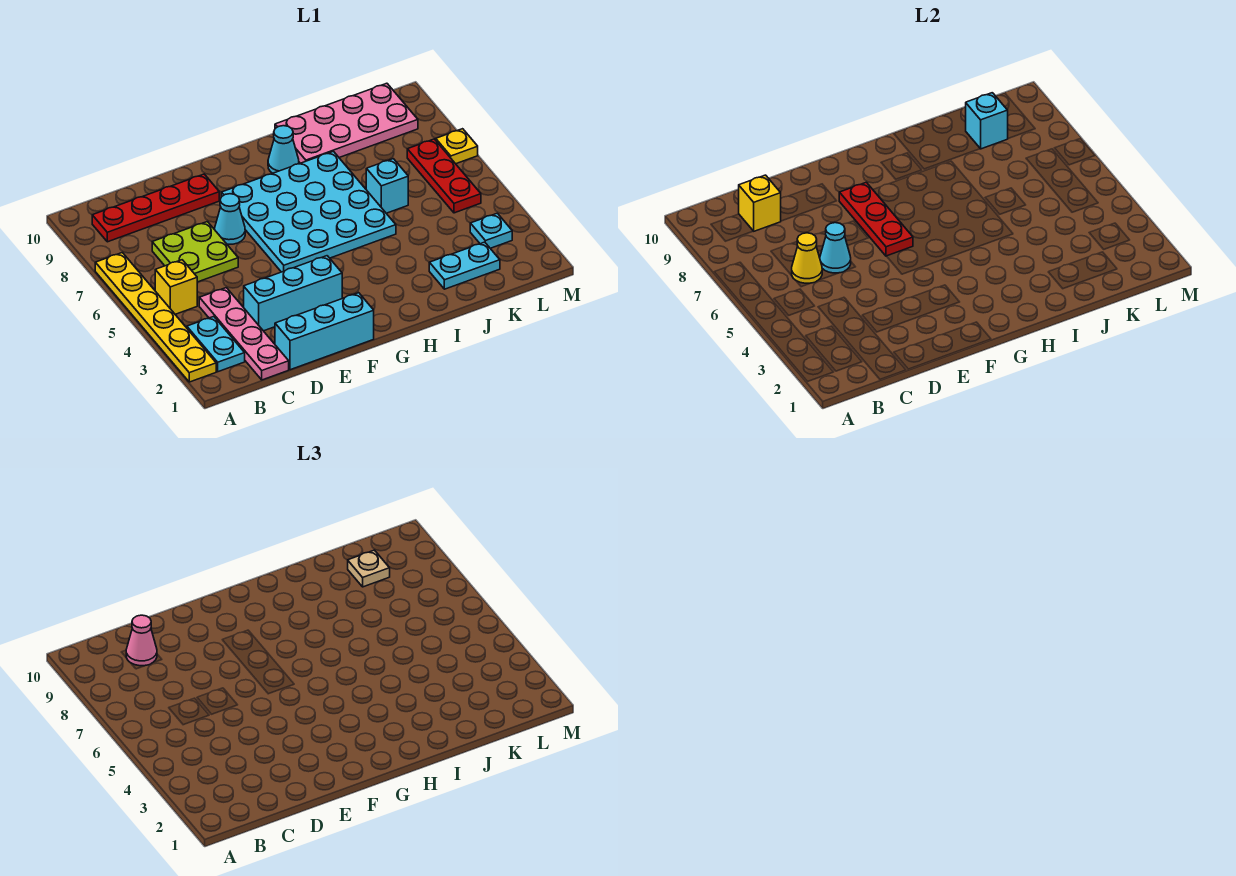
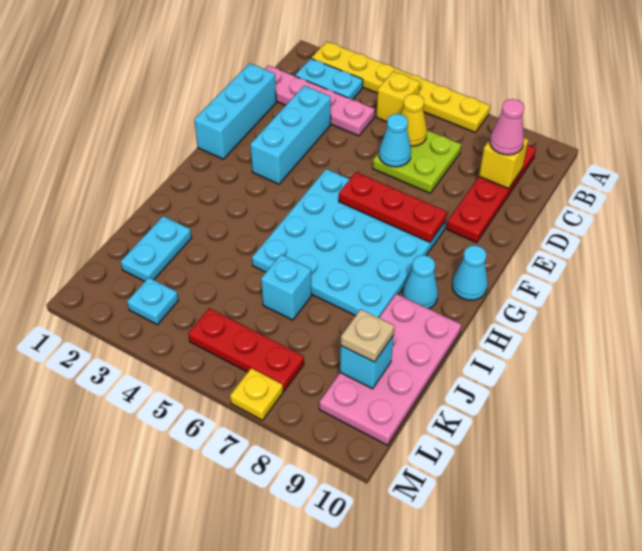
cyan cone E7 level 1 -> cyan cone G10 level 1

